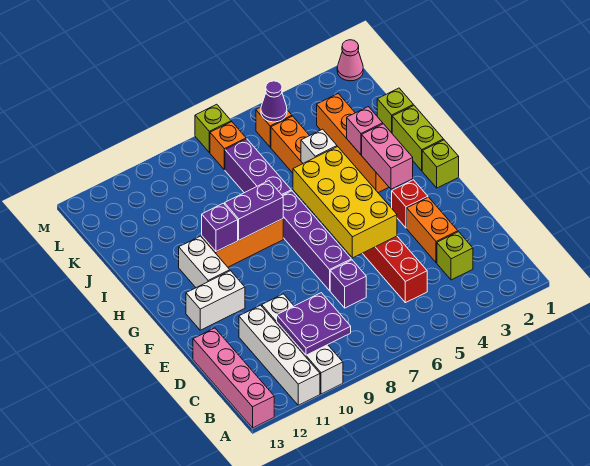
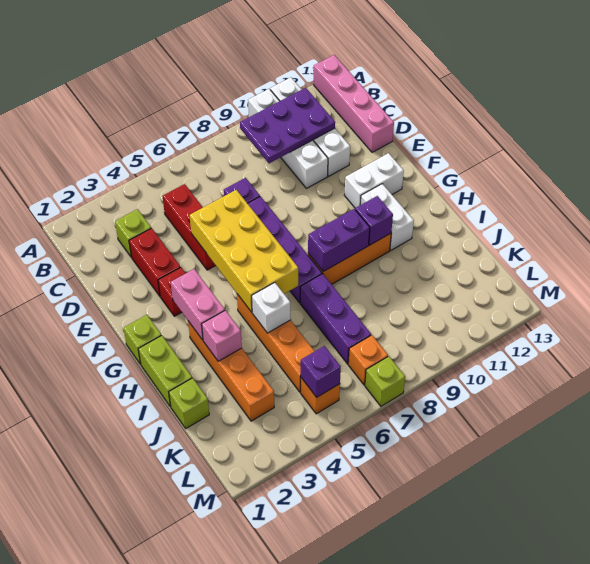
purple plate B9:C10 level 2 -> purple plate B9:C11 level 2
orange brick D3:E3 level 1 -> red brick D3:E3 level 1
purple cone L5 level 2 -> purple brick L5 level 2
pink cone M1 level 1 -> none

